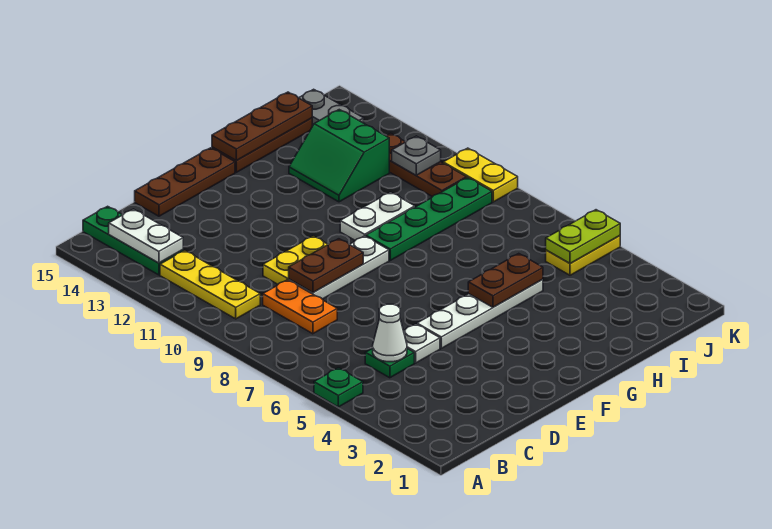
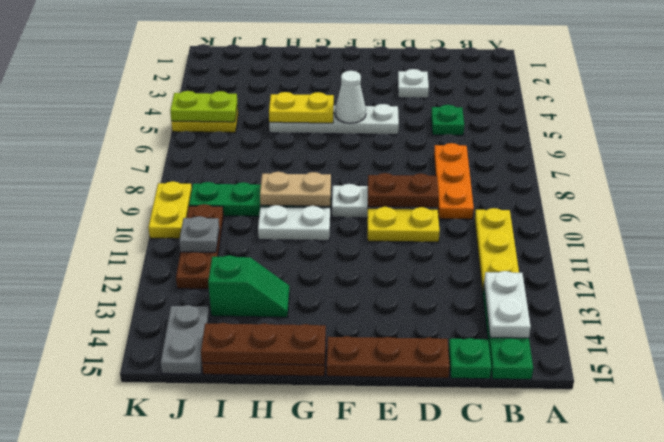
green plate A5 level 1 -> green plate C15 level 1
white cone C5 level 2 -> white cone F5 level 2
orange plate C8:C9 level 1 -> orange plate C7:C9 level 1
white plate D5 level 1 -> white plate D3 level 1
brown plate G5:H5 level 2 -> yellow plate G5:H5 level 2
none -> tan plate G9:H9 level 2
green slope H12:I13 level 1 top I -> green slope H13:I13 level 1 top I

